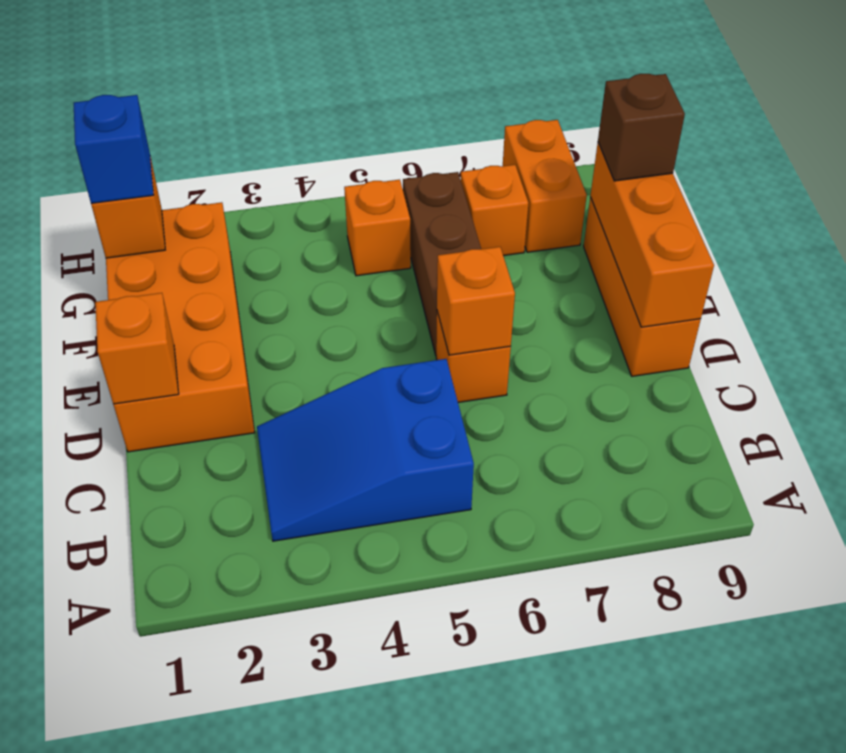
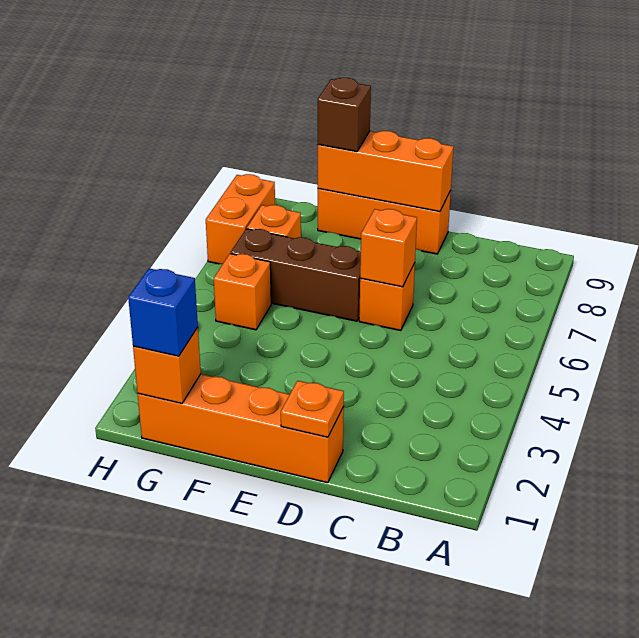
blue slope B3:C5 level 1 top 5 -> none
orange brick D1:G2 level 1 -> orange brick D1:G1 level 1
orange brick D1 level 2 -> orange plate D1 level 2
orange brick G8:H8 level 1 -> orange brick H7:H8 level 1

